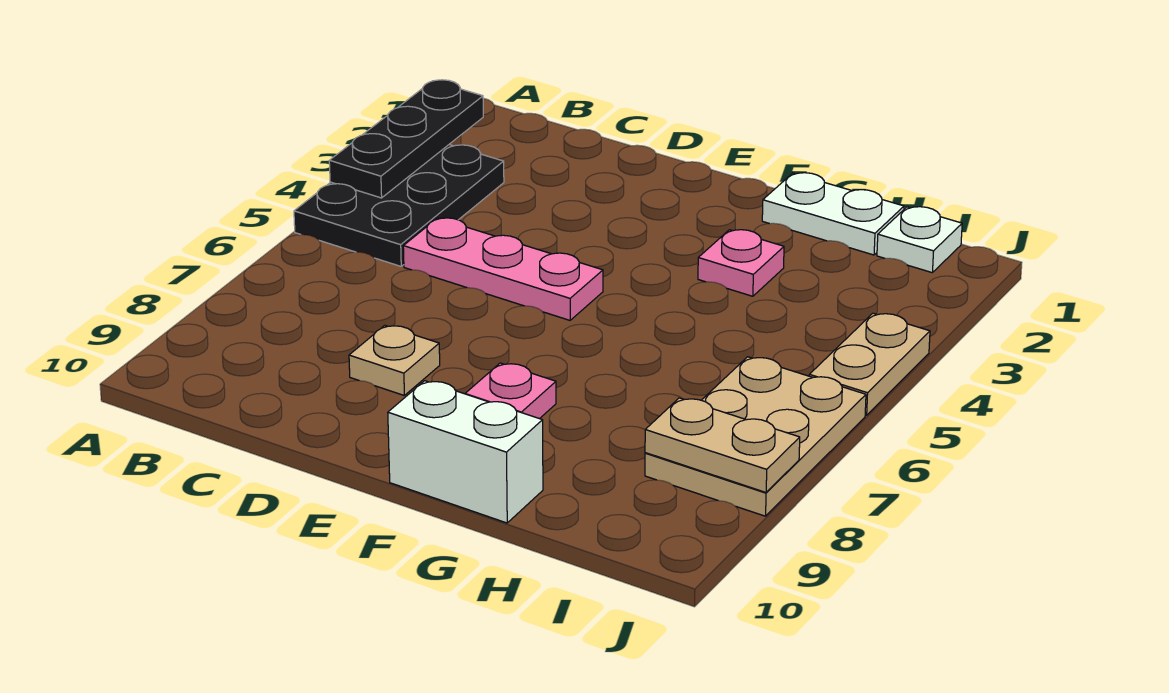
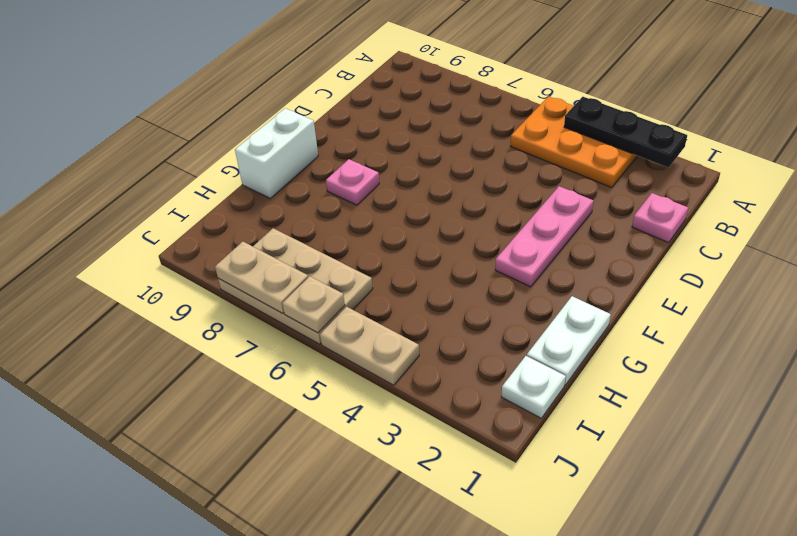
black plate A3:B5 level 1 -> orange plate A3:B5 level 1
pink plate C5:E5 level 1 -> pink plate D3:F3 level 1
tan plate D8 level 1 -> tan plate J6 level 2
pink plate G3 level 1 -> pink plate C1 level 1
tan plate I8:J8 level 2 -> tan plate J7:J8 level 2

